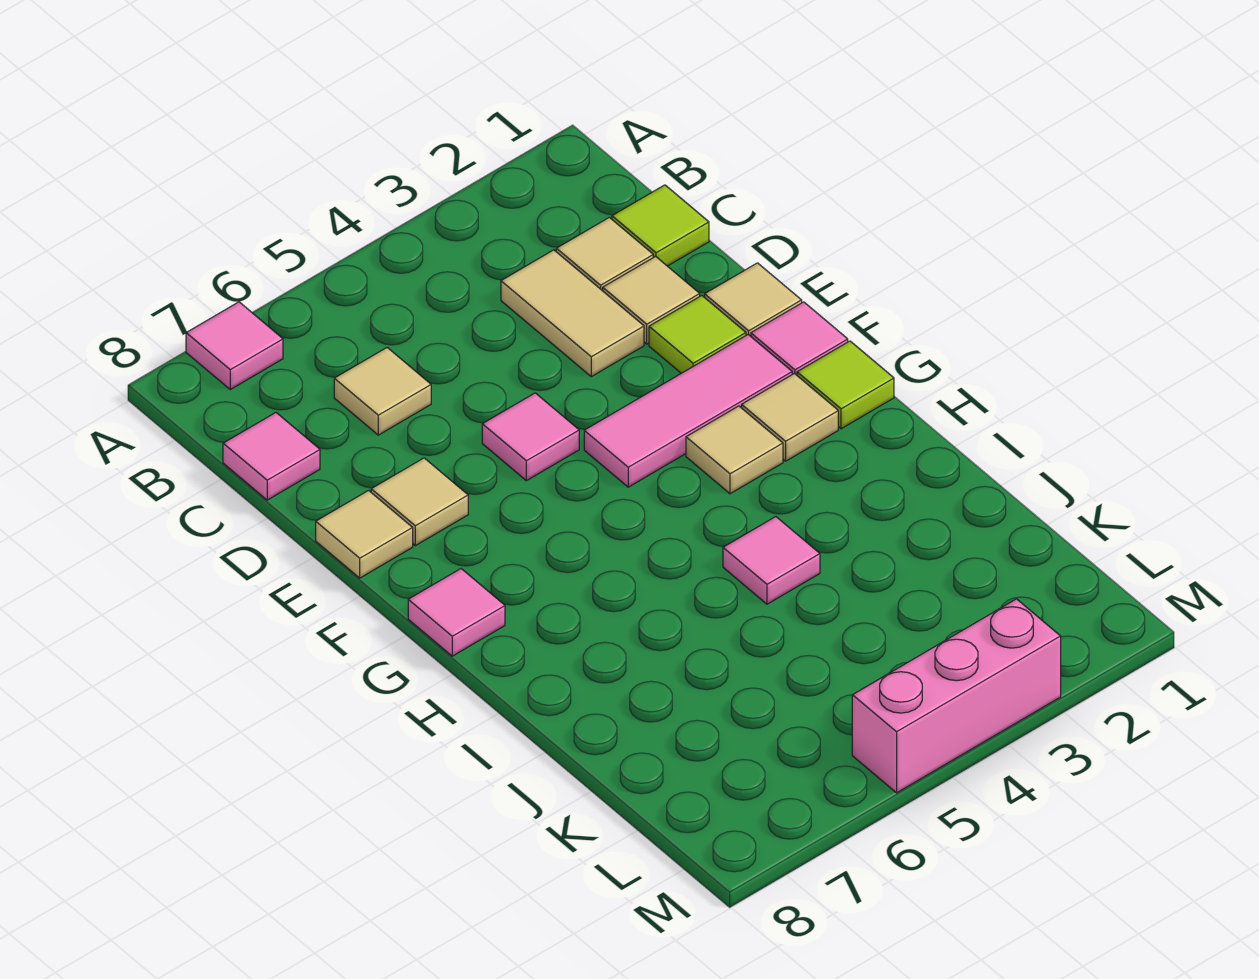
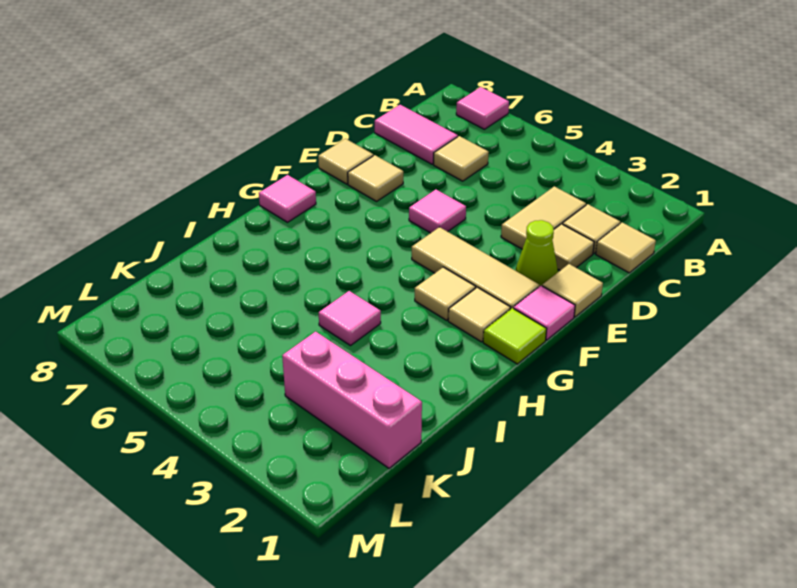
lime tile C1 level 1 -> tan tile C1 level 1
pink tile C8 level 1 -> pink tile C7:C8 level 1
lime tile E2 level 1 -> lime cone E2 level 1
pink tile F2:F4 level 1 -> tan tile F2:F4 level 1
pink brick M3:M5 level 1 -> pink brick K1:K3 level 1

